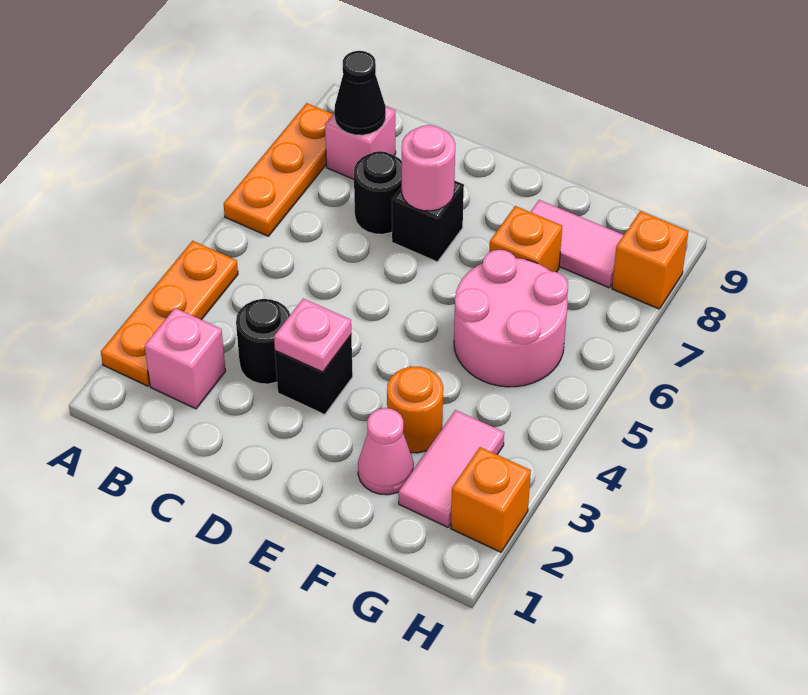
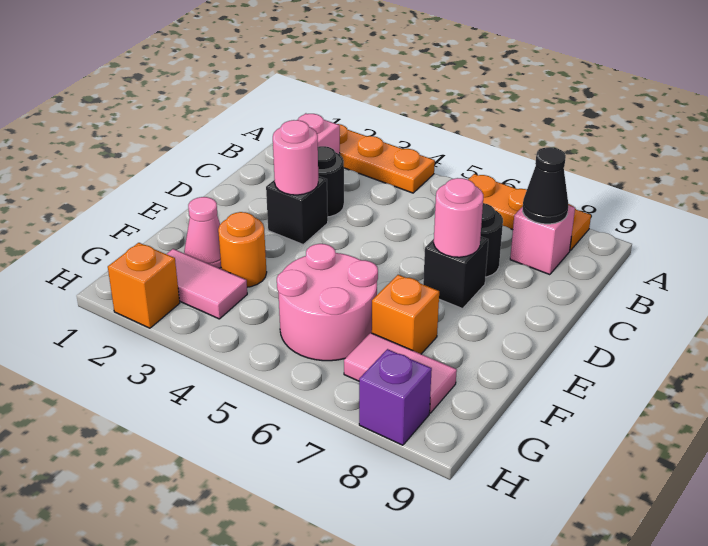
pink plate D3 level 2 -> pink round brick D3 level 2
pink tile F8:G8 level 1 -> pink tile G7:G8 level 1
orange brick H8 level 1 -> purple brick H8 level 1

